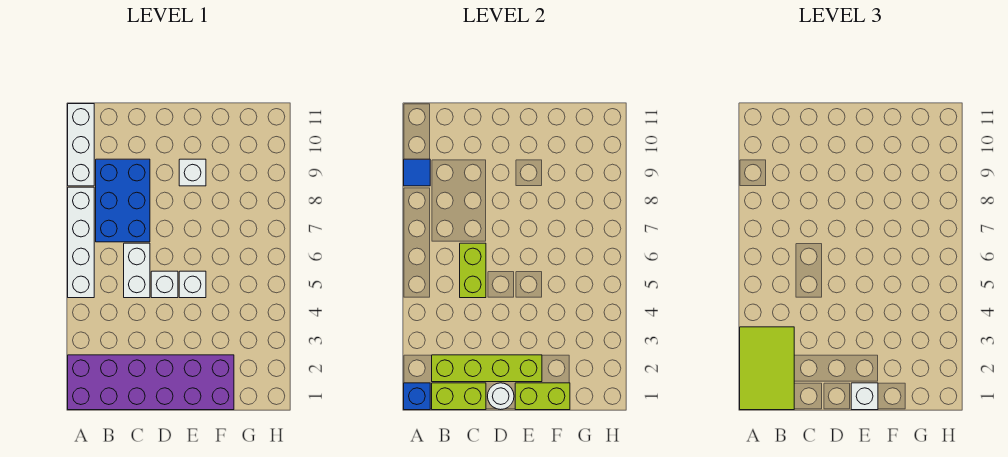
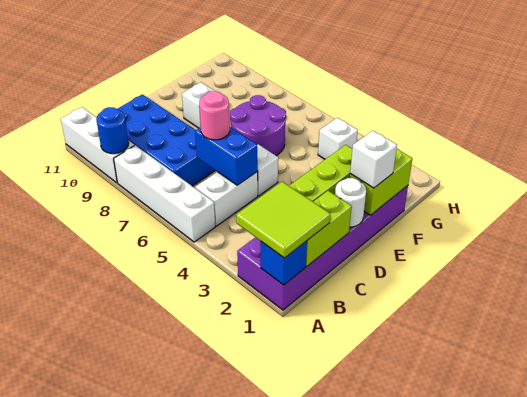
lime tile A1:B3 level 3 -> lime tile A1:B2 level 3
blue tile A9 level 2 -> blue round brick A9 level 2
blue brick B7:C9 level 1 -> blue brick B7:C10 level 1
white brick C5:C6 level 1 -> white brick B5:C5 level 1
lime brick C5:C6 level 2 -> blue brick C5:C6 level 2
none -> pink round brick C6 level 3
white brick E5 level 1 -> white brick G4 level 1
none -> purple round brick E6:F7 level 1

